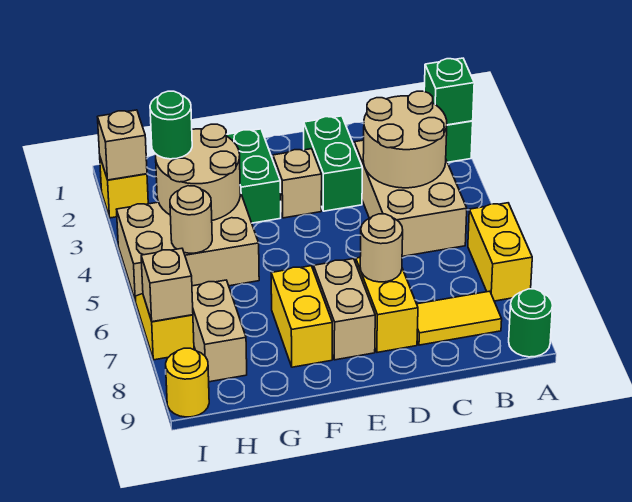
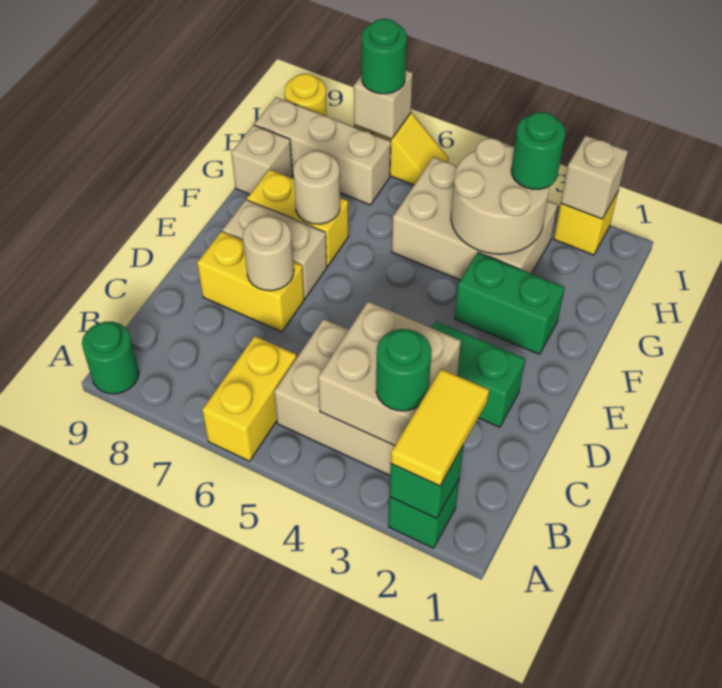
yellow brick A6:A7 level 1 -> yellow brick A6:B6 level 1
tan round brick B3:C4 level 2 -> tan brick B3:C4 level 2
none -> green round brick B3 level 3
yellow tile B8:C8 level 1 -> yellow tile A2:B2 level 3
tan brick E3 level 1 -> tan brick G9 level 1
tan brick G4:I5 level 1 -> tan brick G3:H5 level 1
tan round brick H5 level 2 -> tan round brick F7 level 2
tan brick H7:H8 level 1 -> tan brick H7:H9 level 1
none -> green round brick I7 level 3

